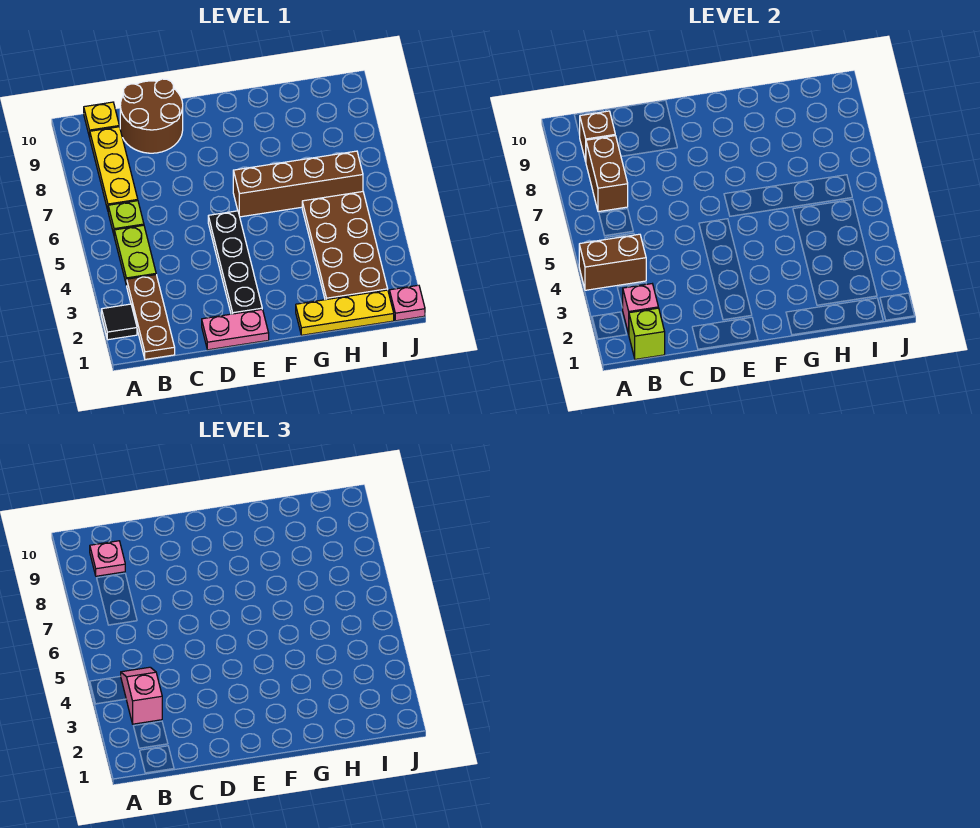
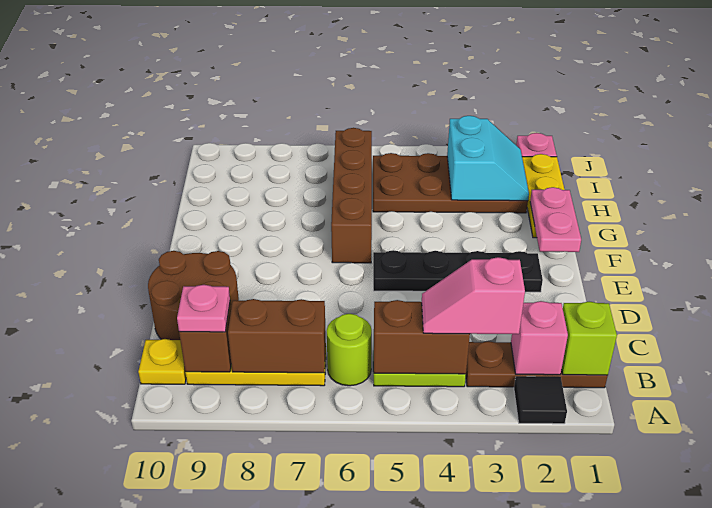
brown brick A4:B4 level 2 -> brown brick B4:B5 level 2
lime plate B6 level 1 -> lime round brick B6 level 1
pink plate D1:E1 level 1 -> pink plate F1:G1 level 2
none -> cyan slope H2:I3 level 2 top 3

